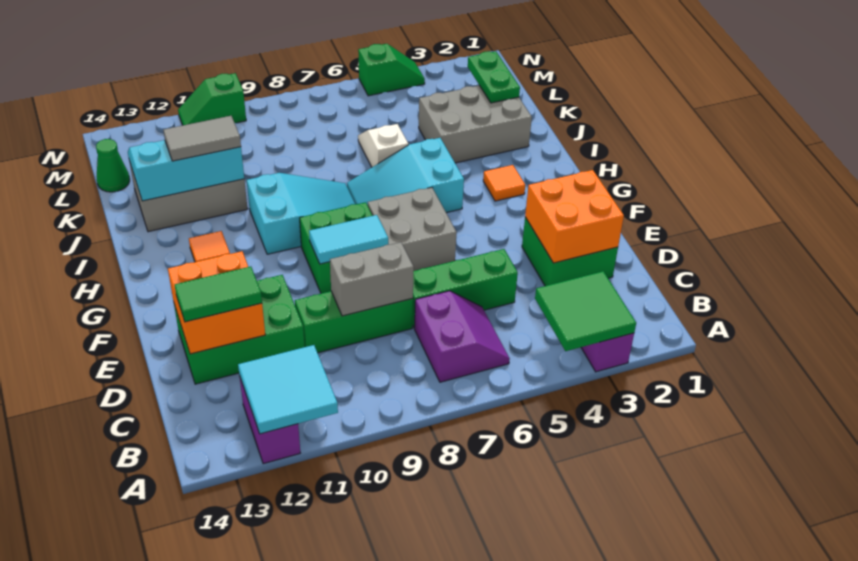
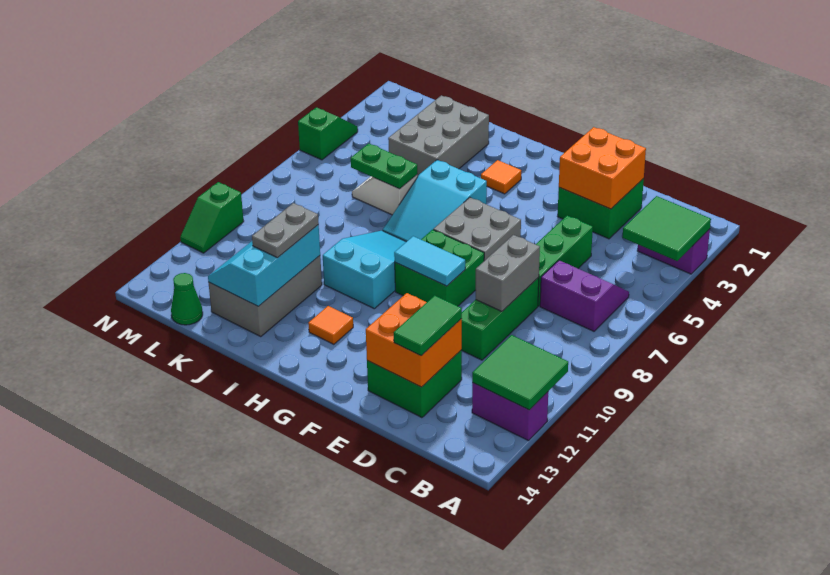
cyan tile A11:B12 level 2 -> green tile A11:B12 level 2
green brick D11:E13 level 1 -> green brick D12:E13 level 1
cyan tile F8:F9 level 2 -> cyan tile F9:G9 level 2
grey tile J11:J12 level 3 -> grey plate J11:J12 level 3
green plate K2:L2 level 2 -> green plate J6:K6 level 2

